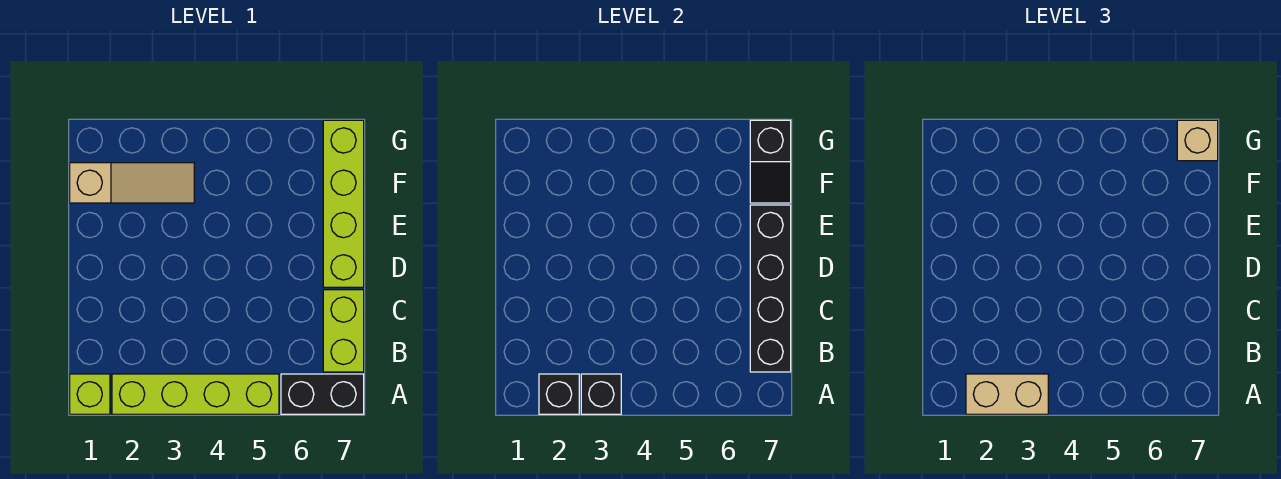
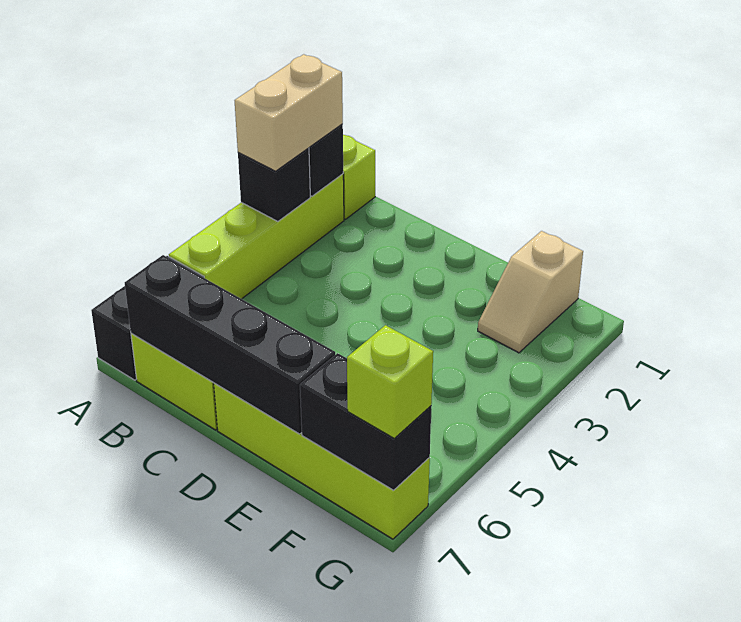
tan slope F1:F3 level 1 top 1 -> tan slope F1:F2 level 1 top 1
black slope F7:G7 level 2 top G -> black brick F7:G7 level 2
tan brick G7 level 3 -> lime brick G7 level 3

